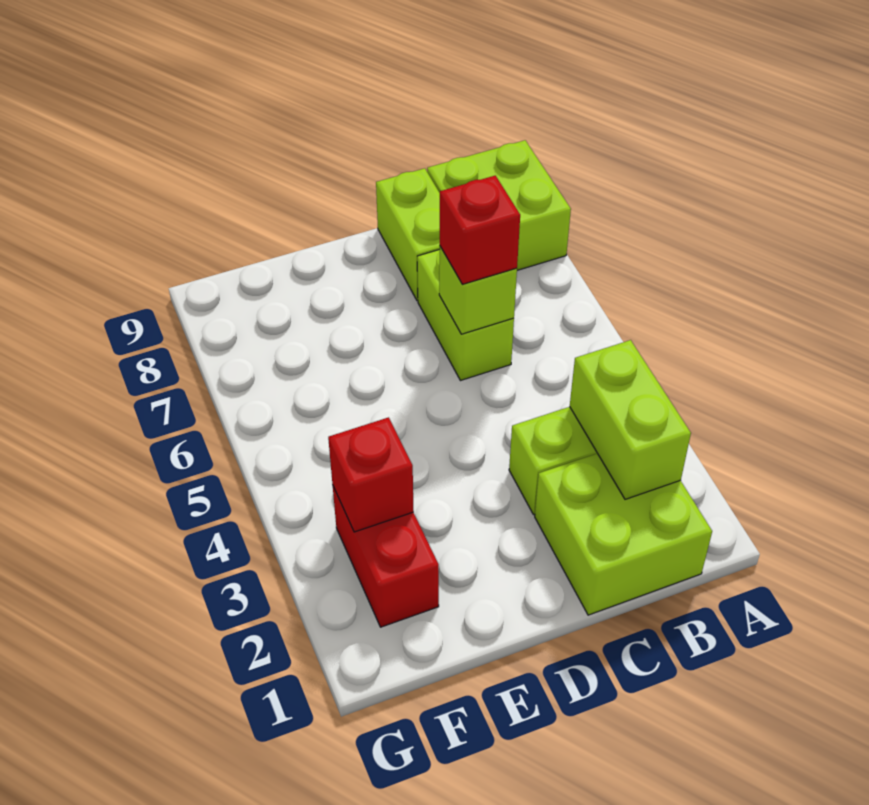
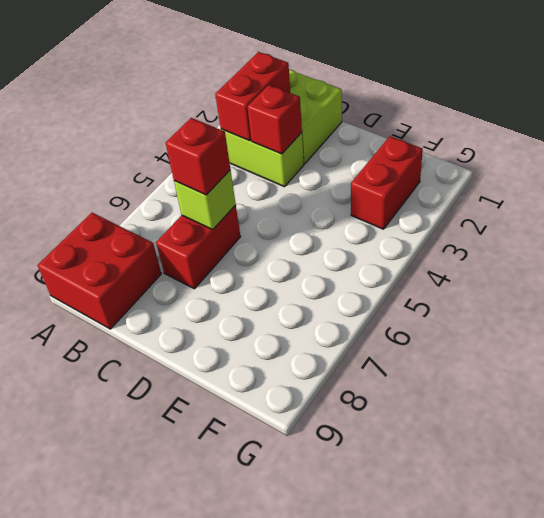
lime brick A8:B9 level 1 -> red brick A8:B9 level 1
lime brick B2:B3 level 2 -> red brick B2:B3 level 2
lime brick C6:C7 level 1 -> red brick C6:C7 level 1
lime brick C8:C9 level 1 -> none
red brick F3 level 2 -> red brick C3 level 2

